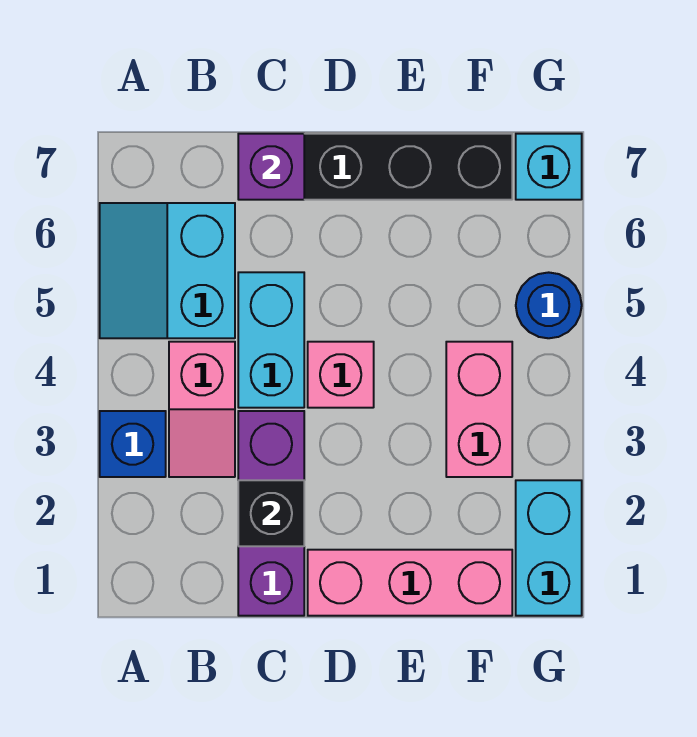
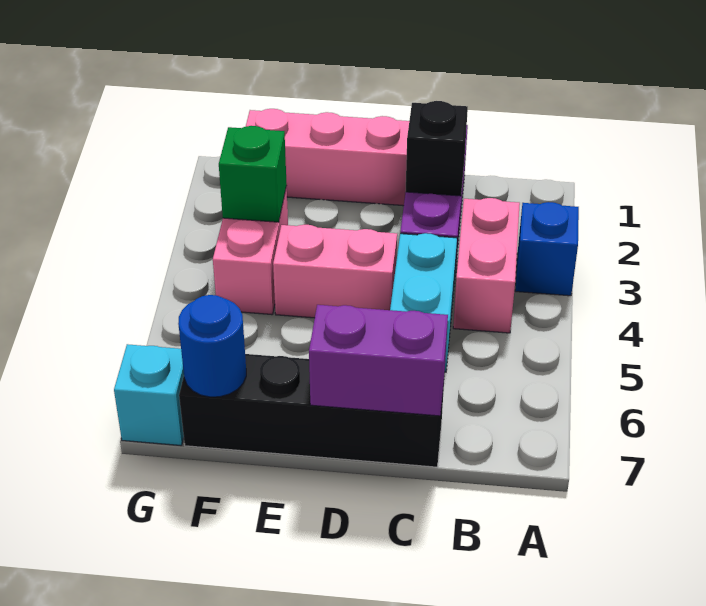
cyan slope A5:B6 level 1 top B -> none
pink slope B3:B4 level 1 top 4 -> pink brick B3:B4 level 1
purple brick C7 level 2 -> purple brick C7:D7 level 2
pink brick D4 level 1 -> pink brick D4:E4 level 1
none -> green brick F3 level 2
cyan brick G1:G2 level 1 -> none
blue round brick G5 level 1 -> blue round brick F7 level 2

